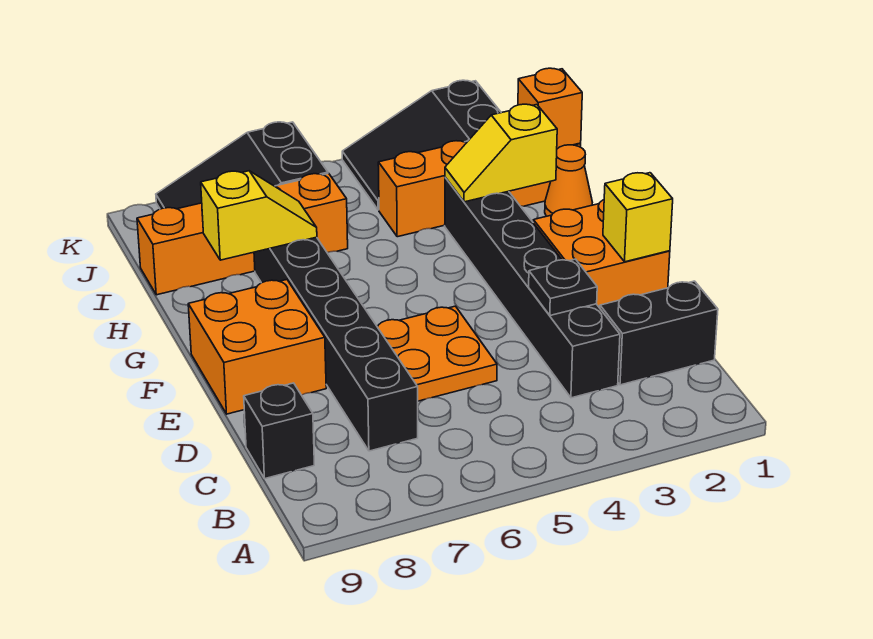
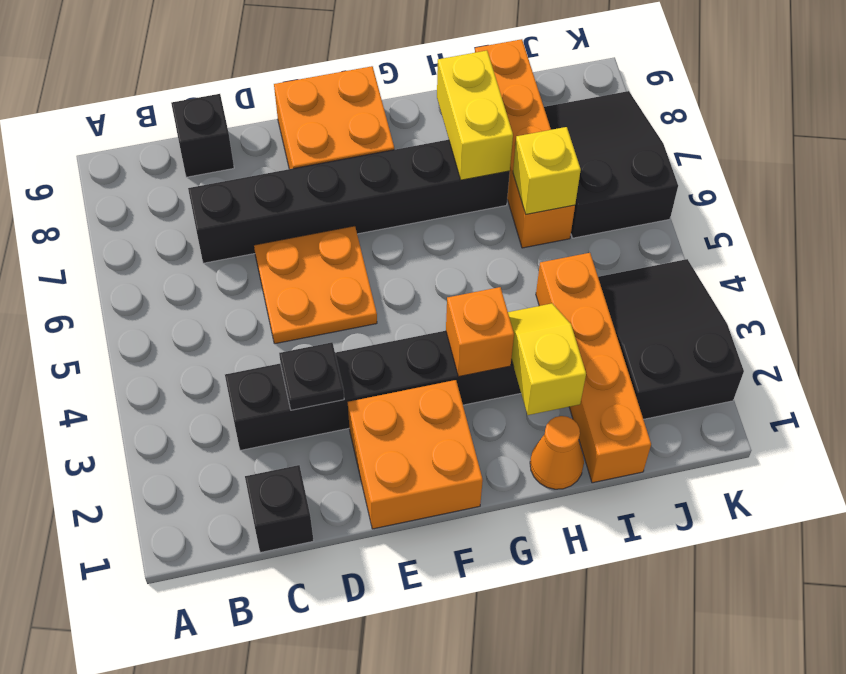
black brick C1:C2 level 1 -> black brick C1 level 1
yellow brick E1 level 2 -> yellow brick I6 level 2
yellow slope H7:H8 level 2 top 8 -> yellow brick H7:H8 level 2
orange brick I1 level 2 -> orange brick G3 level 2

